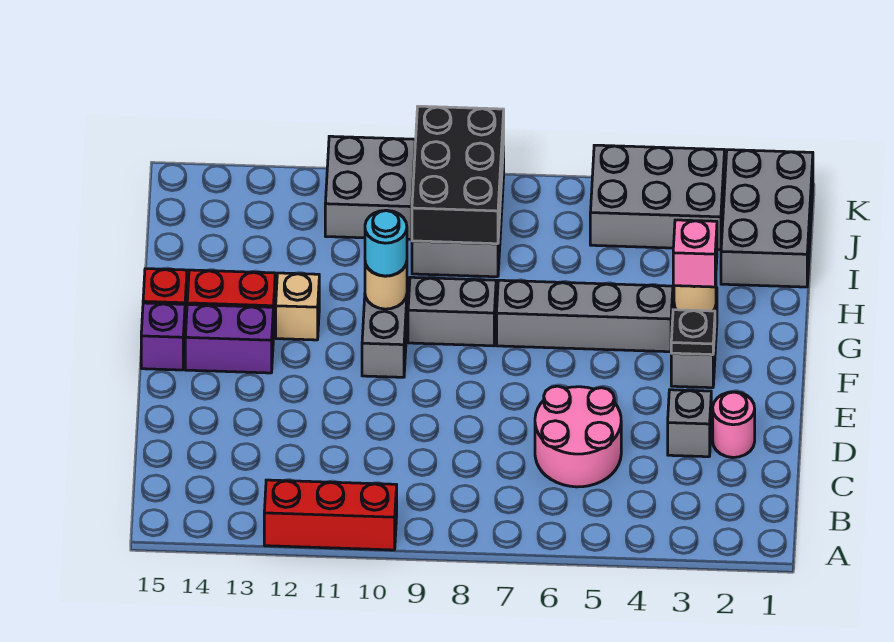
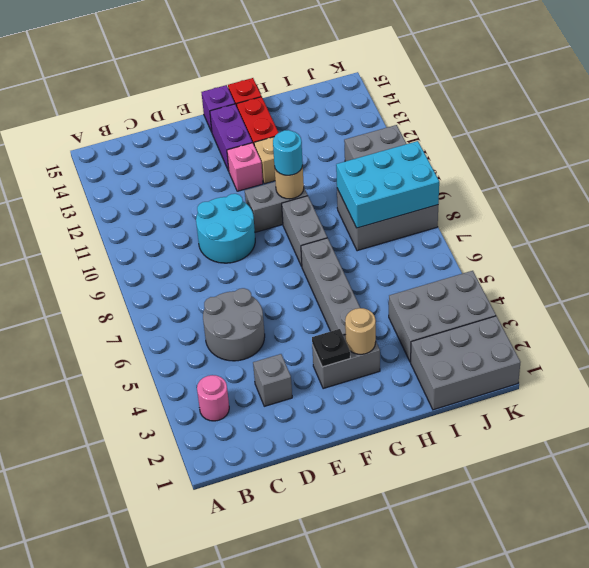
red brick A10:A12 level 1 -> none
pink round brick C5:D6 level 1 -> grey round brick C5:D6 level 1
pink round brick D2 level 1 -> pink round brick B3 level 1
none -> cyan round brick D9:E10 level 1
pink brick G3 level 3 -> pink brick F12 level 1
black brick I8:K9 level 2 -> cyan brick I8:K9 level 2
grey brick J3:K5 level 1 -> grey brick I3:K4 level 1

